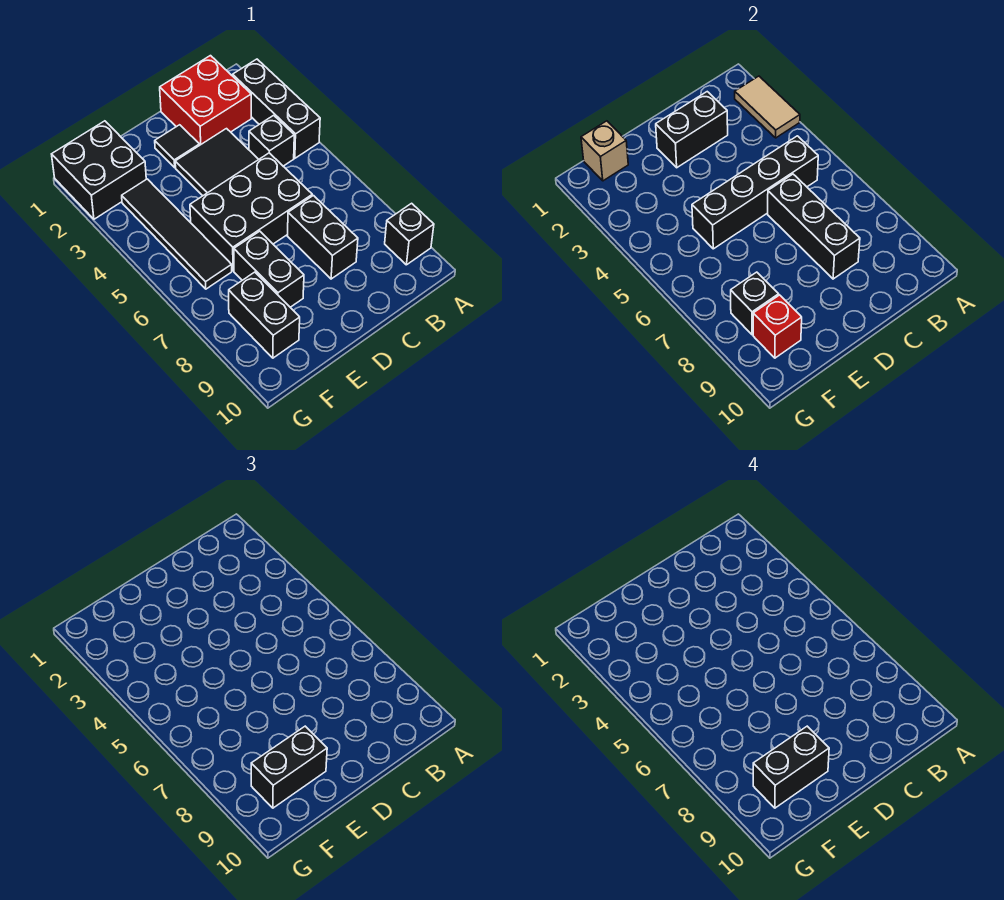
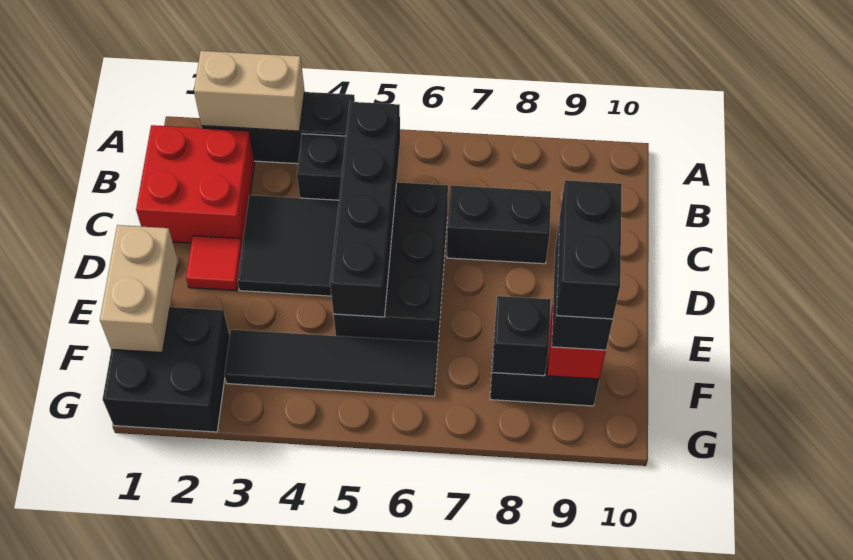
tan tile A2:A3 level 2 -> tan brick A2:A3 level 2
black brick A9 level 1 -> none
black brick C2:D2 level 2 -> none
black brick C6:C8 level 2 -> none
black tile D2 level 1 -> red tile D2 level 1
black brick E7:E8 level 1 -> none
tan brick F1 level 2 -> tan brick E1:F1 level 2

